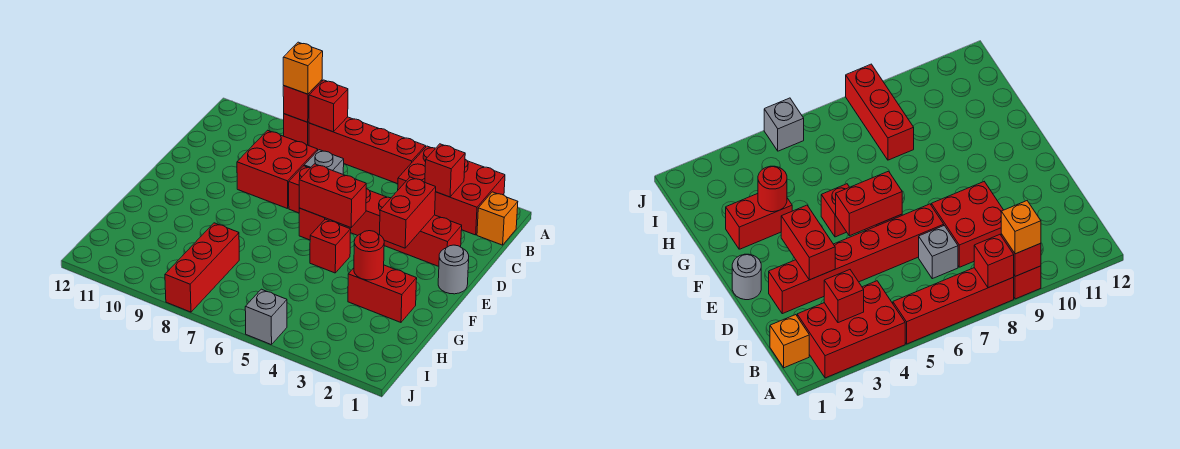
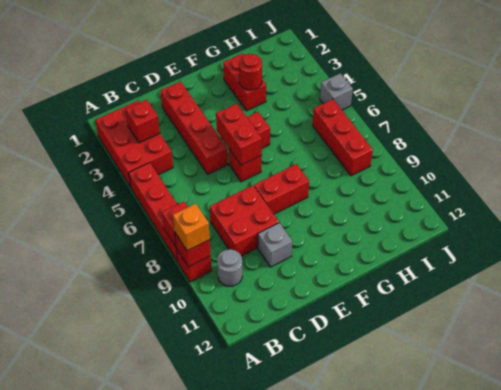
orange brick B1 level 1 -> none
grey brick C7 level 1 -> grey brick D10 level 1
red brick D2:D7 level 1 -> red brick D2:D5 level 1
red brick D3:E3 level 2 -> red brick E8:F8 level 1
grey round brick E1 level 1 -> grey round brick B10 level 1
red brick H8:J8 level 1 -> red brick I6:I8 level 1

